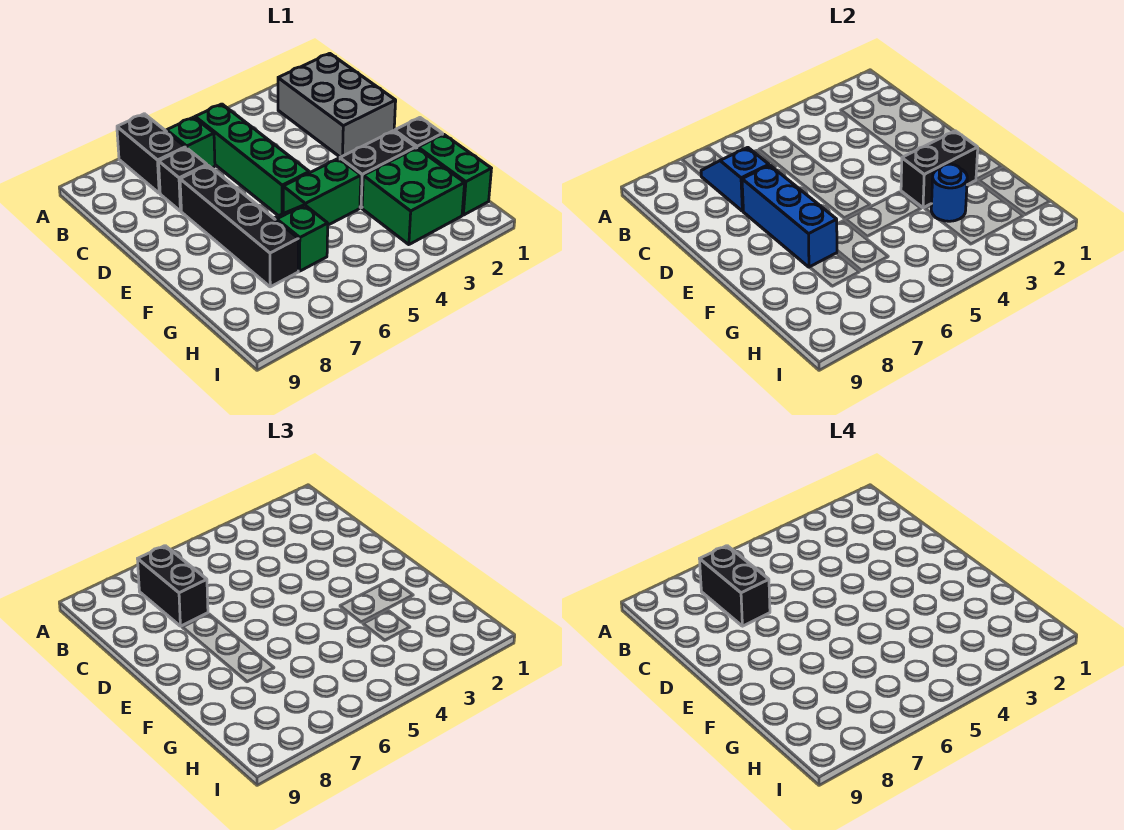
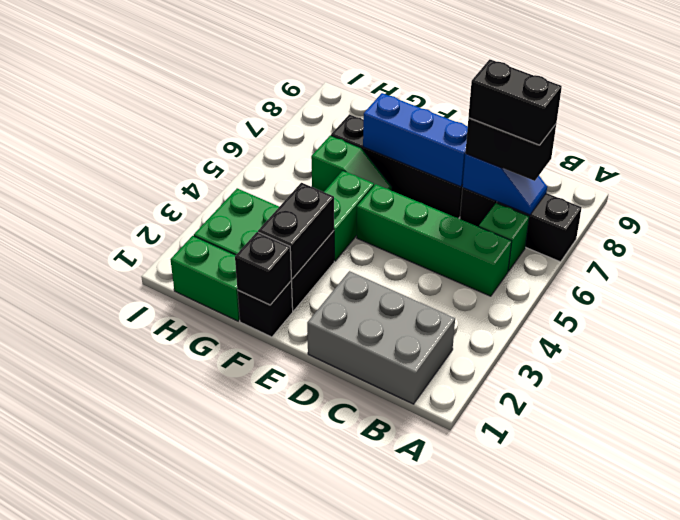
none -> black brick F1 level 2
blue round brick G3 level 2 -> none

